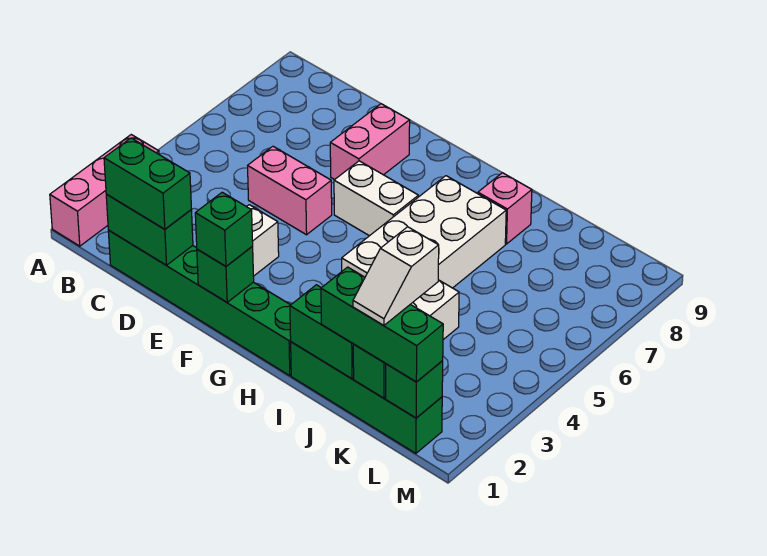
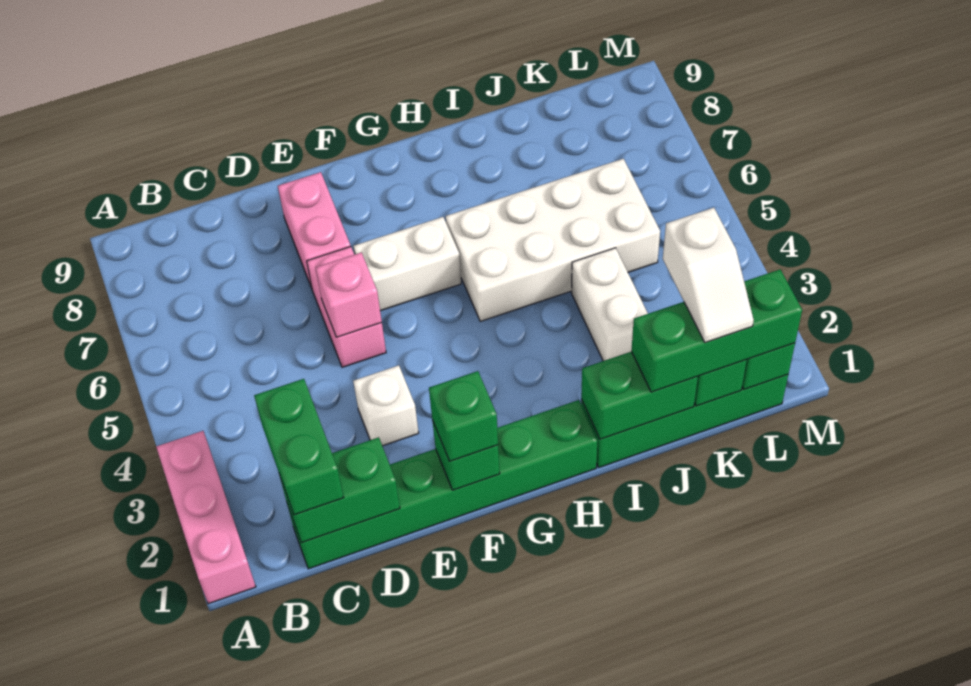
green brick C1:D1 level 3 -> green brick C1:C2 level 3
pink brick D5:E5 level 1 -> pink brick E5:E6 level 1
white brick H4:I7 level 1 -> white brick H5:K6 level 1
pink brick I8 level 1 -> pink brick E5 level 2

